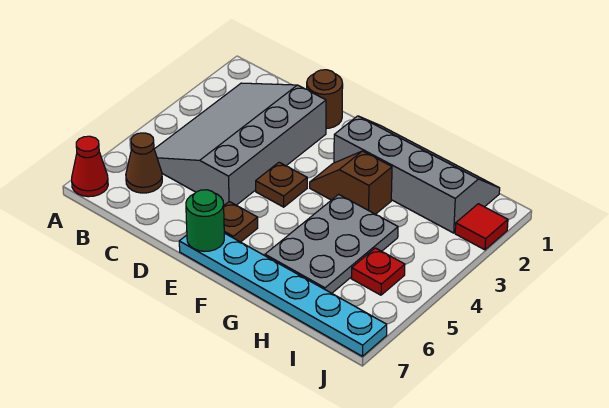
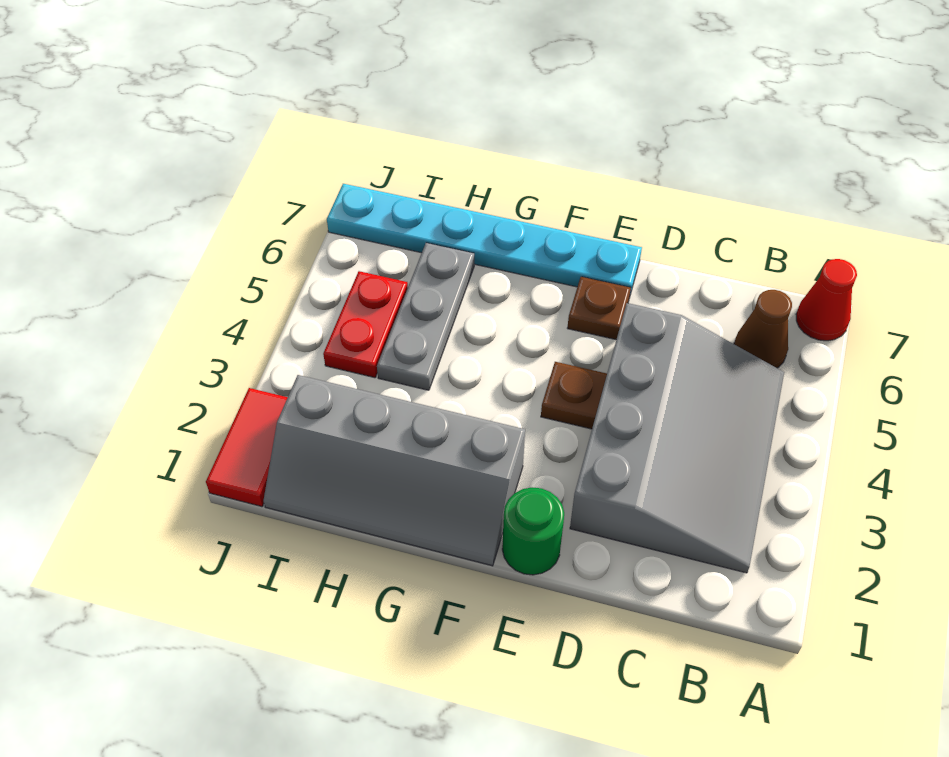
brown round brick D1 level 1 -> none
green round brick E7 level 2 -> green round brick E1 level 1
brown slope F3:G3 level 1 top G -> none
grey plate G4:H6 level 1 -> grey plate H4:H6 level 1
red plate I5 level 1 -> red plate I4:I5 level 1
red tile J2 level 1 -> red tile J1:J2 level 1

